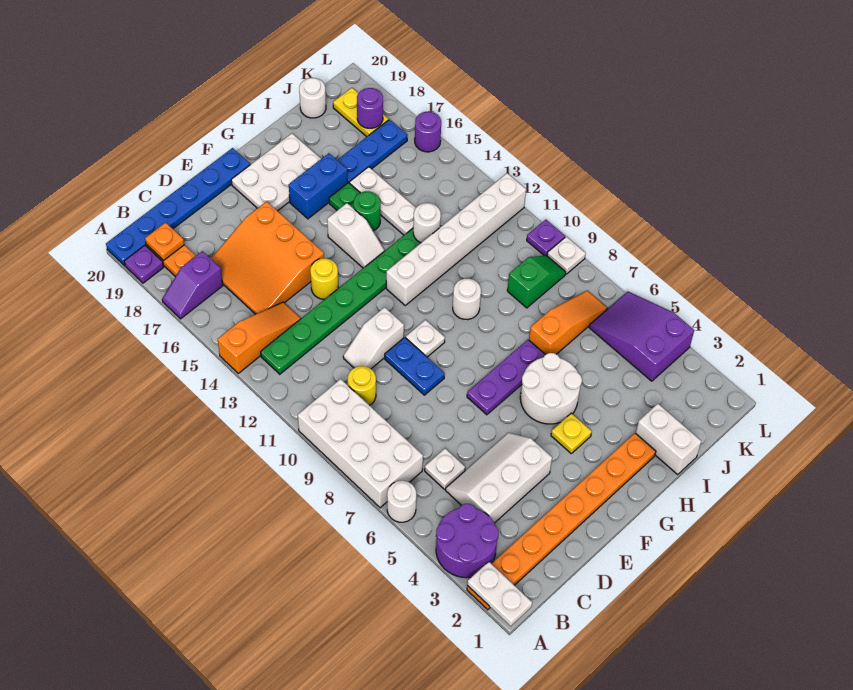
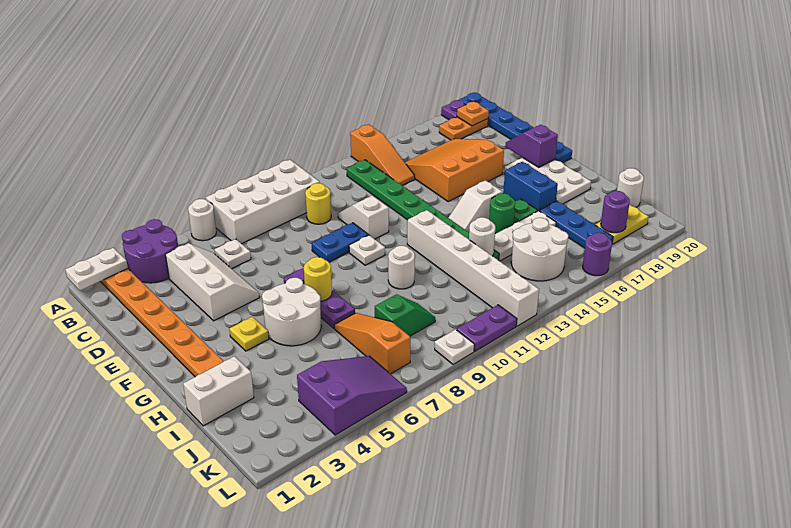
purple slope A17:B17 level 1 top B -> purple slope E19:F19 level 2 top F
yellow round brick E14 level 1 -> yellow round brick G7 level 2
orange slope I7:K7 level 1 top I -> orange slope I7:K7 level 1 top K
green slope J9:K9 level 1 top J -> green slope J8:J9 level 1 top 8
none -> white round brick J14:K15 level 1
purple plate L10 level 1 -> purple plate L10:L11 level 1

